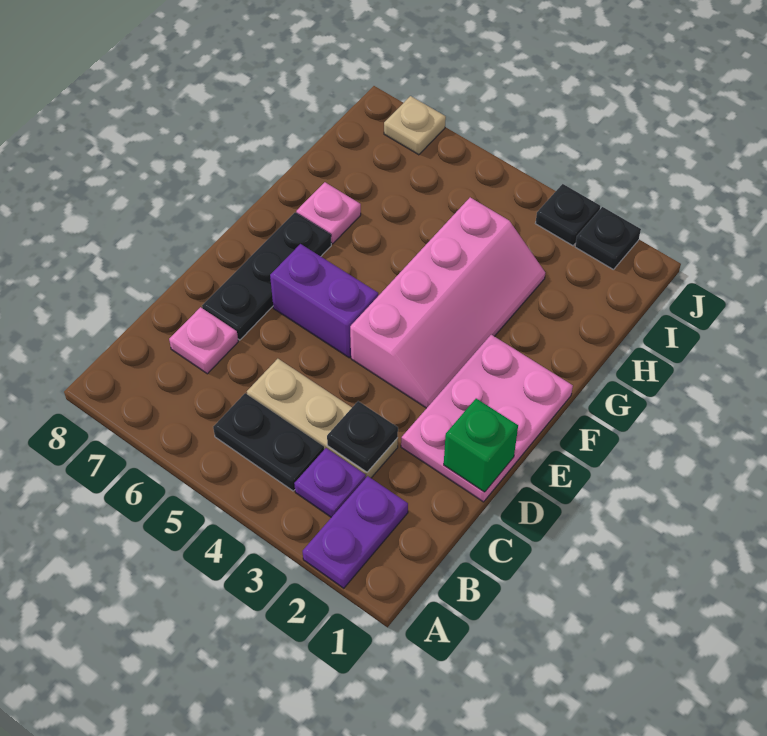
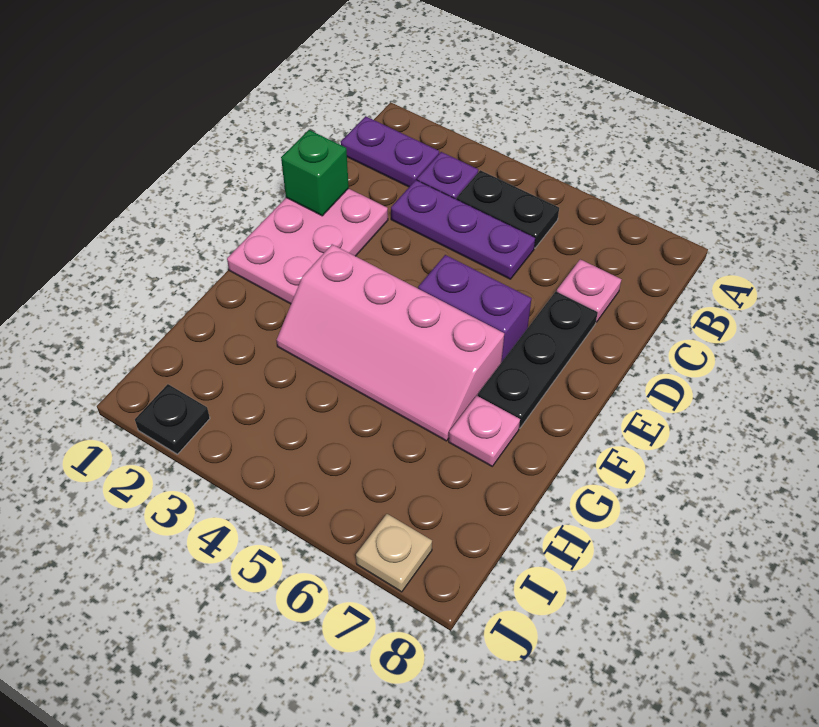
purple plate A2:B2 level 1 -> purple plate B1:B2 level 1
tan plate C3:C5 level 1 -> purple plate C3:C5 level 1
black plate C3 level 2 -> none
pink slope E3:H4 level 1 top 4 -> pink slope F3:G6 level 1 top F
black plate J3 level 1 -> none

